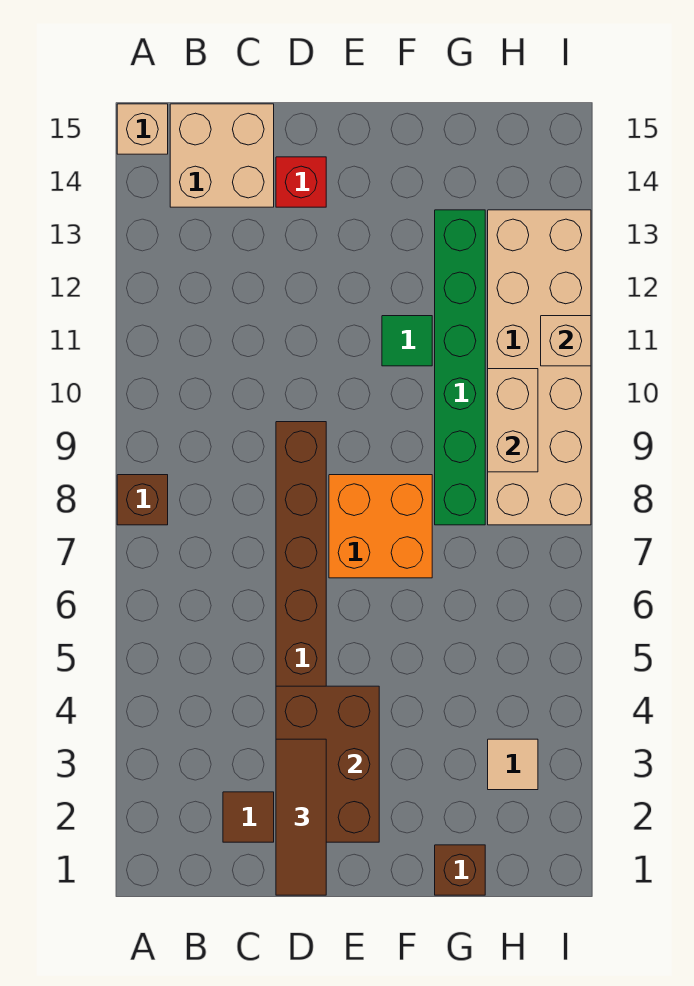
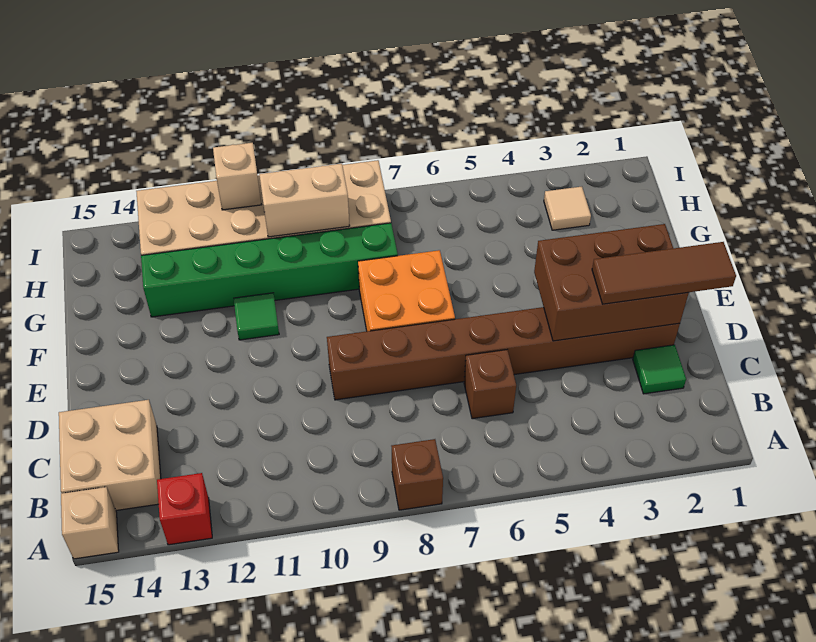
brown tile C2 level 1 -> green tile C2 level 1
red brick D14 level 1 -> red brick A13 level 1
brown brick G1 level 1 -> brown brick C6 level 1

